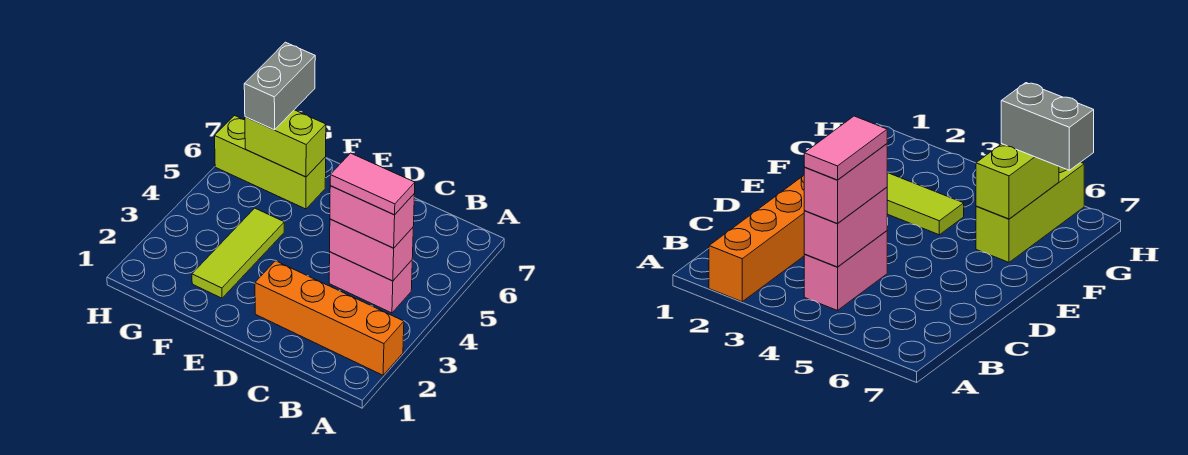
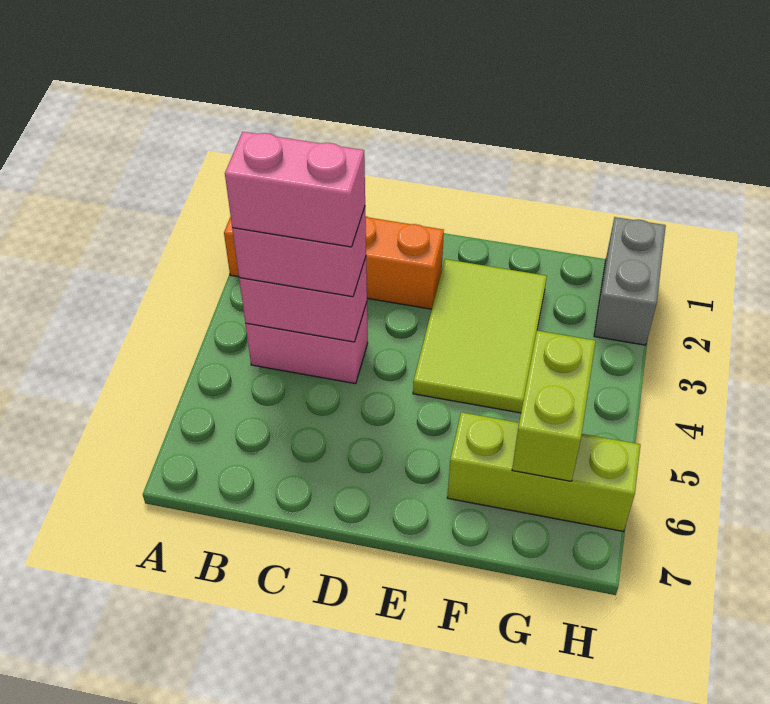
pink tile B4:C4 level 4 -> pink brick B4:C4 level 4
lime tile F2:F4 level 1 -> lime tile E2:F4 level 1
lime brick F6:G6 level 2 -> lime brick G5:G6 level 2
grey brick G6:G7 level 3 -> grey brick H1:H2 level 1

